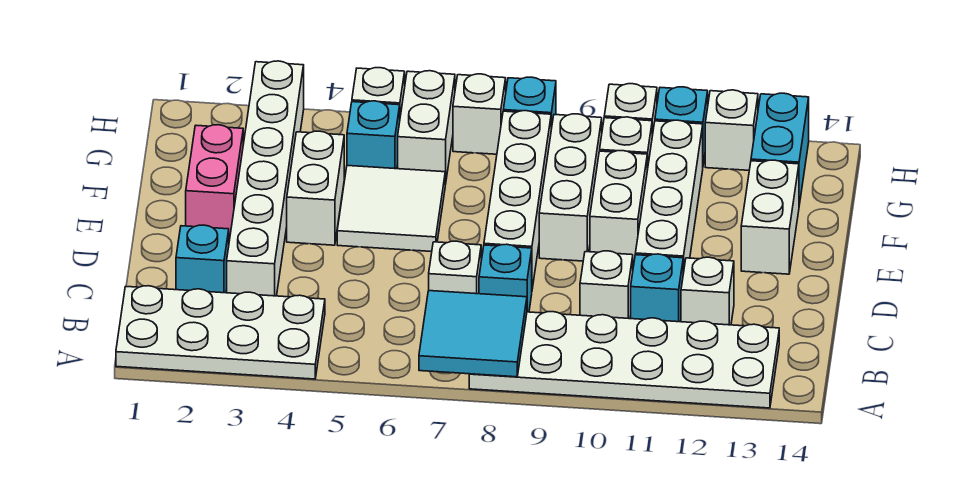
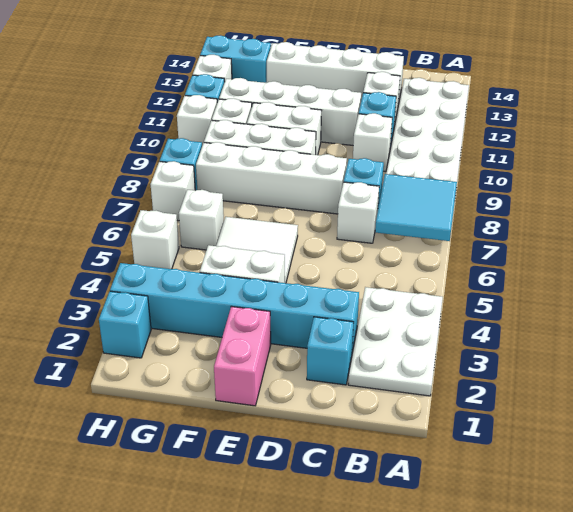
white plate A1:B4 level 1 -> white plate A2:B4 level 1
white brick C3:H3 level 1 -> cyan brick C3:H3 level 1
pink brick E2:F2 level 1 -> pink brick E1:E2 level 1
white brick E13:F13 level 1 -> white brick C13:F13 level 1
cyan brick G5 level 1 -> cyan brick H2 level 1
white brick G6:H6 level 1 -> white brick G6 level 1

